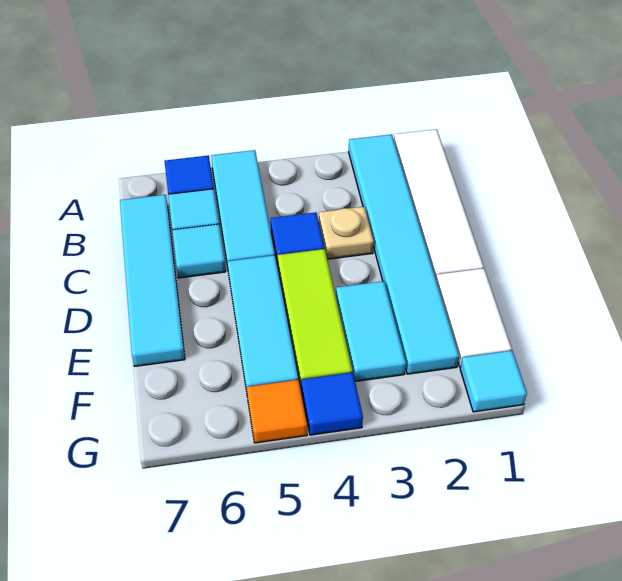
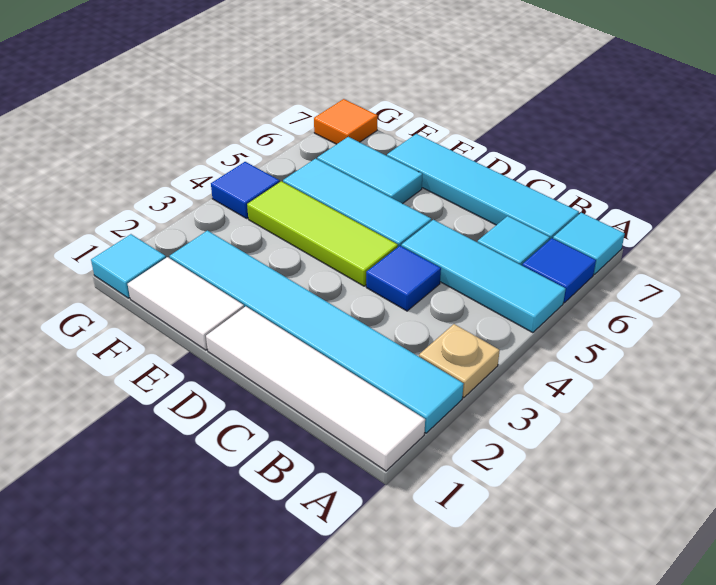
tan plate C3 level 1 -> tan plate A3 level 1
cyan tile C6 level 1 -> cyan tile A7 level 1
cyan tile E3:F3 level 1 -> cyan tile E6:F6 level 1
orange tile G5 level 1 -> orange tile G7 level 1

